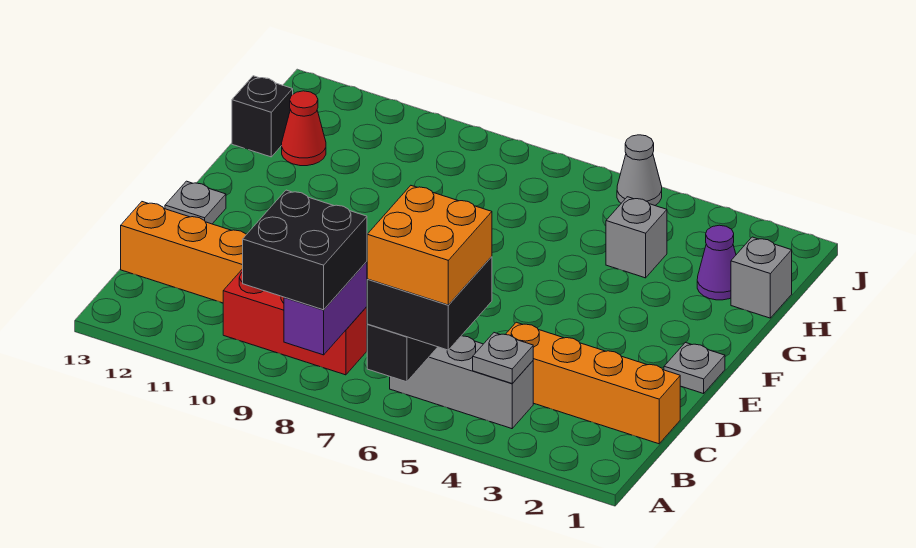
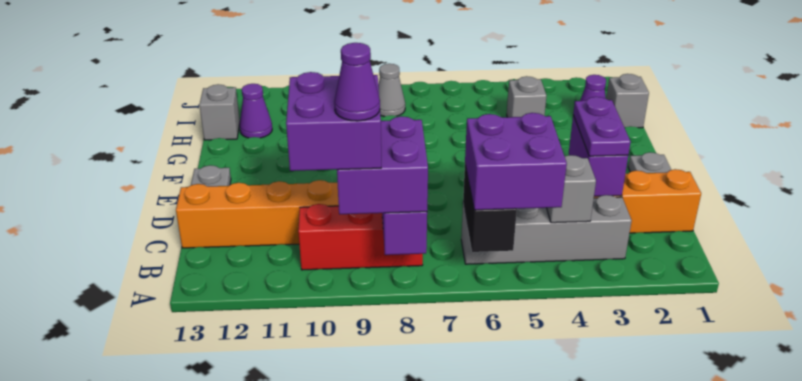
black brick A5:B6 level 3 -> purple brick A5:B6 level 3
orange brick A5:B6 level 4 -> none
black brick A8:B9 level 3 -> purple brick A8:B9 level 3
none -> purple brick A9:B10 level 4
none -> purple cone A9 level 5
grey brick B4:B6 level 1 -> grey brick B3:B6 level 1
grey plate B4 level 2 -> grey brick B4 level 2
none -> purple brick C3:D3 level 2
none -> purple plate C3:D3 level 3
red cone H12 level 1 -> purple cone H12 level 1
black brick H13 level 1 -> grey brick H13 level 1
grey cone J5 level 1 -> grey cone I8 level 1

